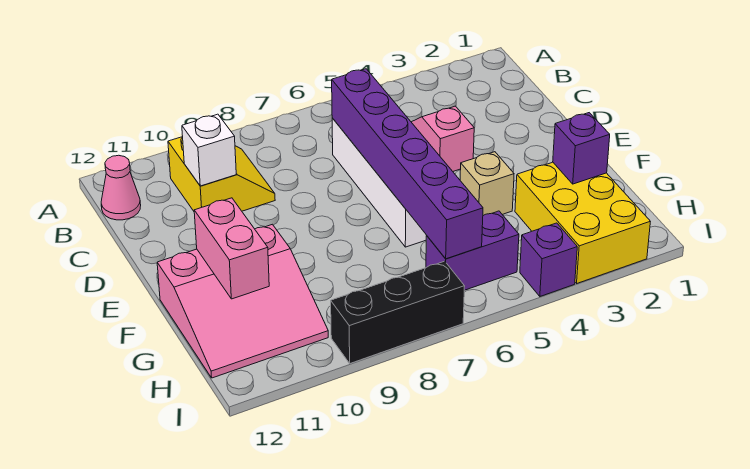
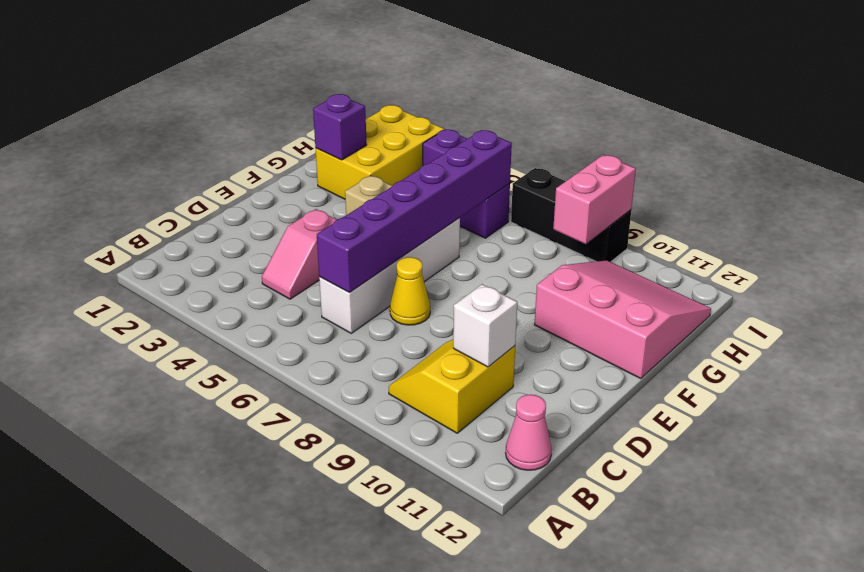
none -> yellow cone D7 level 1
pink brick F11:G11 level 2 -> pink brick H9:I9 level 2

